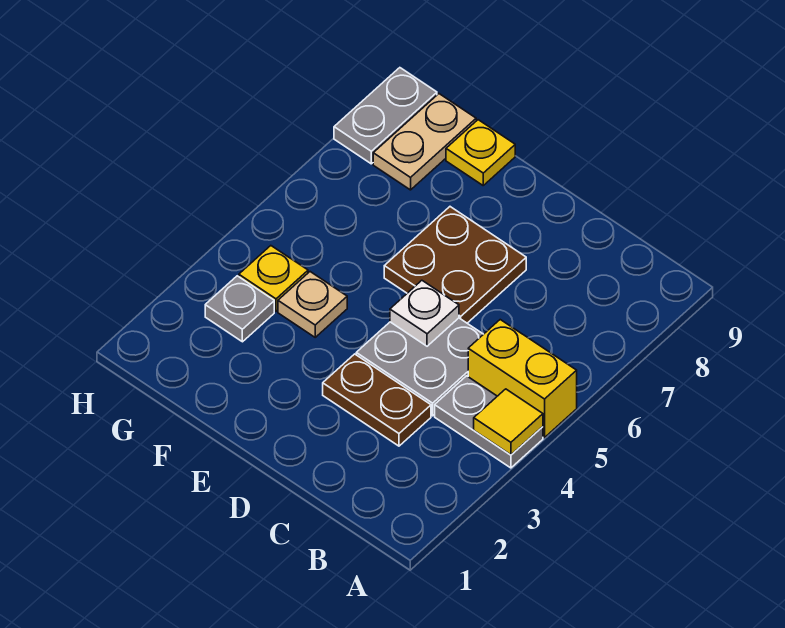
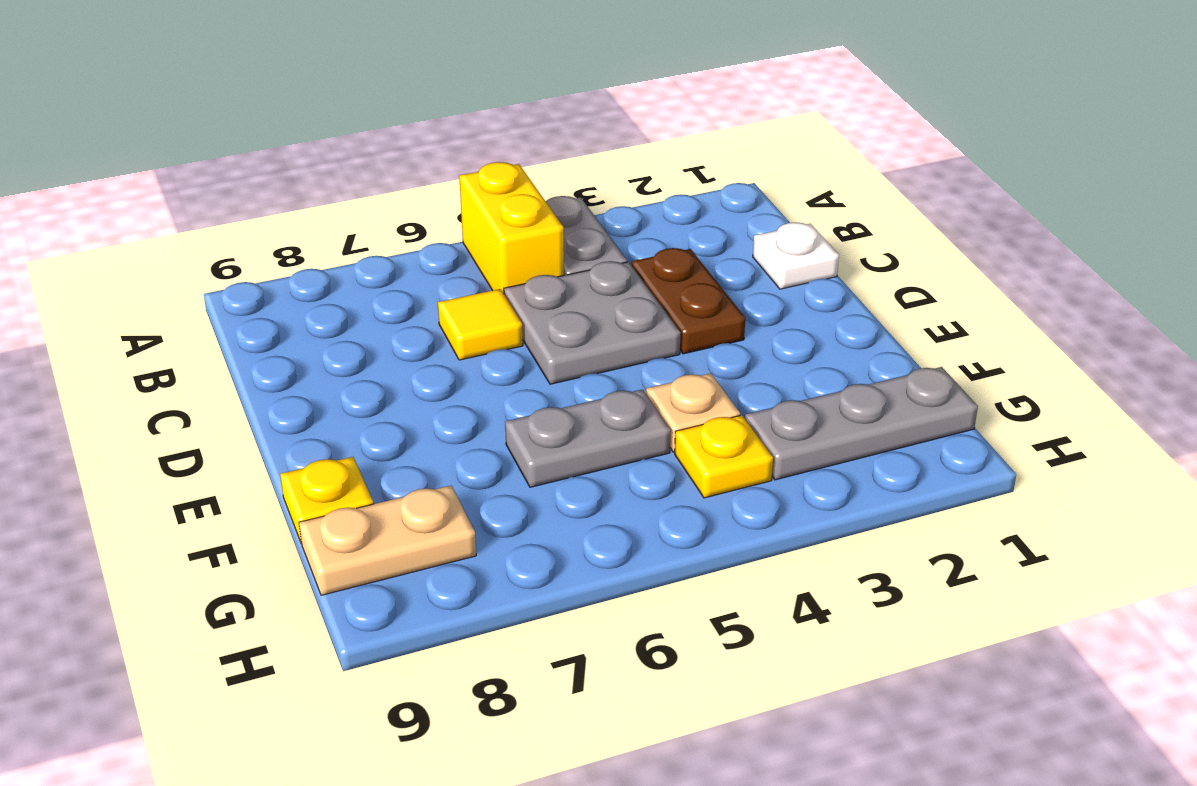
yellow tile A4 level 2 -> yellow tile C6 level 1
white plate D5 level 2 -> white plate C1 level 1
brown plate D6:E7 level 1 -> none
grey plate G3 level 1 -> grey plate G1:G3 level 1
grey plate H8:H9 level 1 -> grey plate F5:F6 level 1

